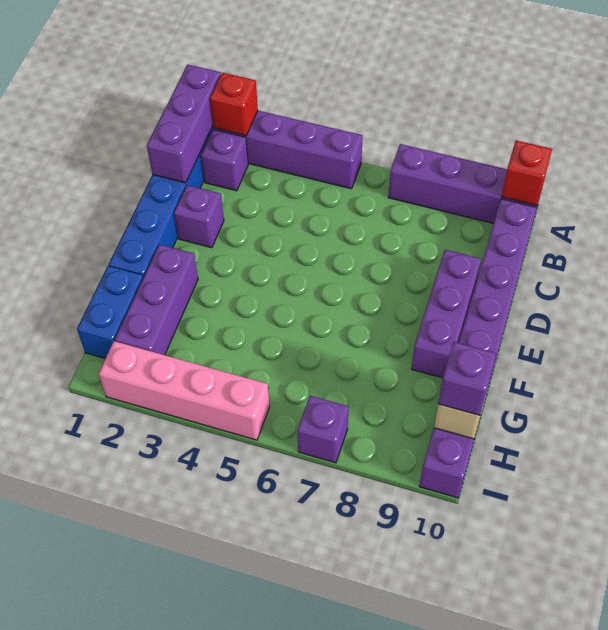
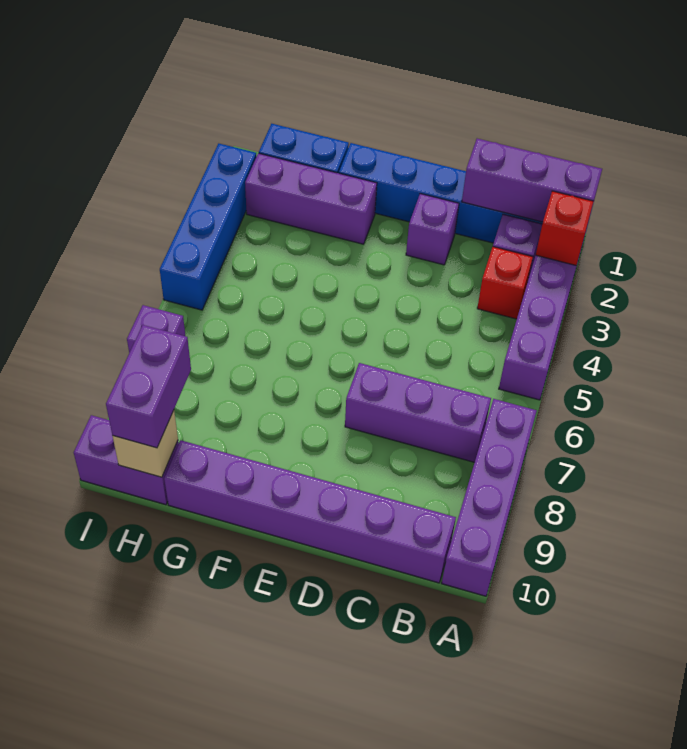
red brick A10 level 2 -> red brick B3 level 1
purple brick D9:F9 level 1 -> purple brick B7:D7 level 1
purple brick H10 level 3 -> purple brick H9:H10 level 3
pink brick I2:I5 level 1 -> blue brick I2:I5 level 1

